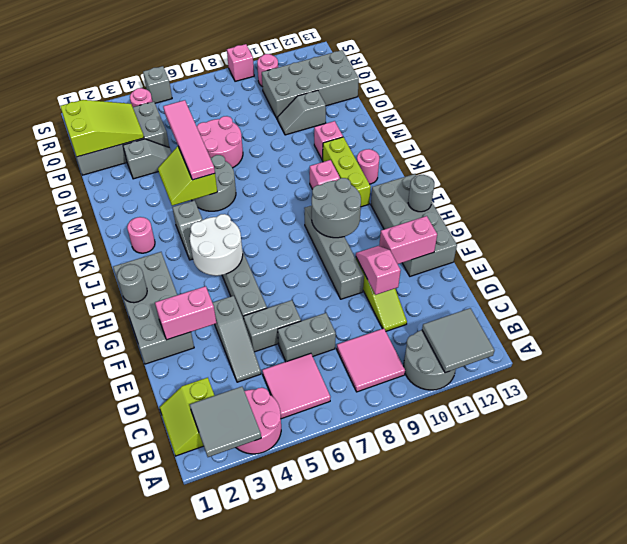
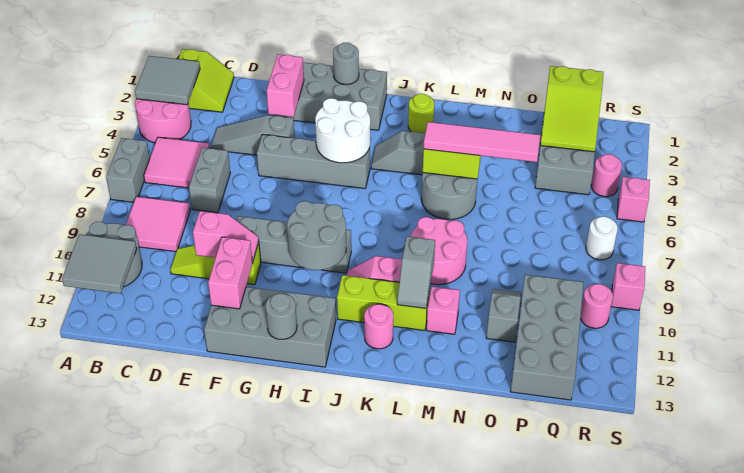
lime slope B1:C2 level 1 top 2 -> lime slope B1:C2 level 1 top B
grey brick E5:E6 level 1 -> grey brick A6:A7 level 1
pink round brick K2 level 1 -> lime round brick K2 level 1
pink round brick N6:O7 level 1 -> pink round brick L8:M9 level 1
grey slope O3:O4 level 1 top 3 -> grey slope L10:L11 level 2 top 10
none -> white round brick R7 level 1
grey brick S5 level 1 -> pink brick S5 level 1

